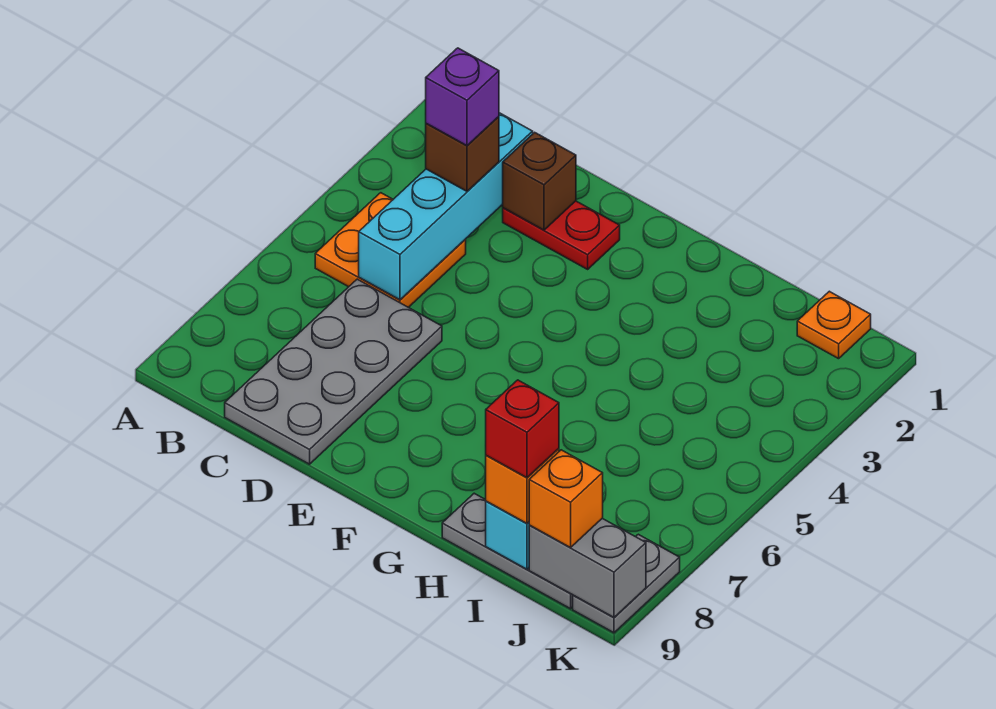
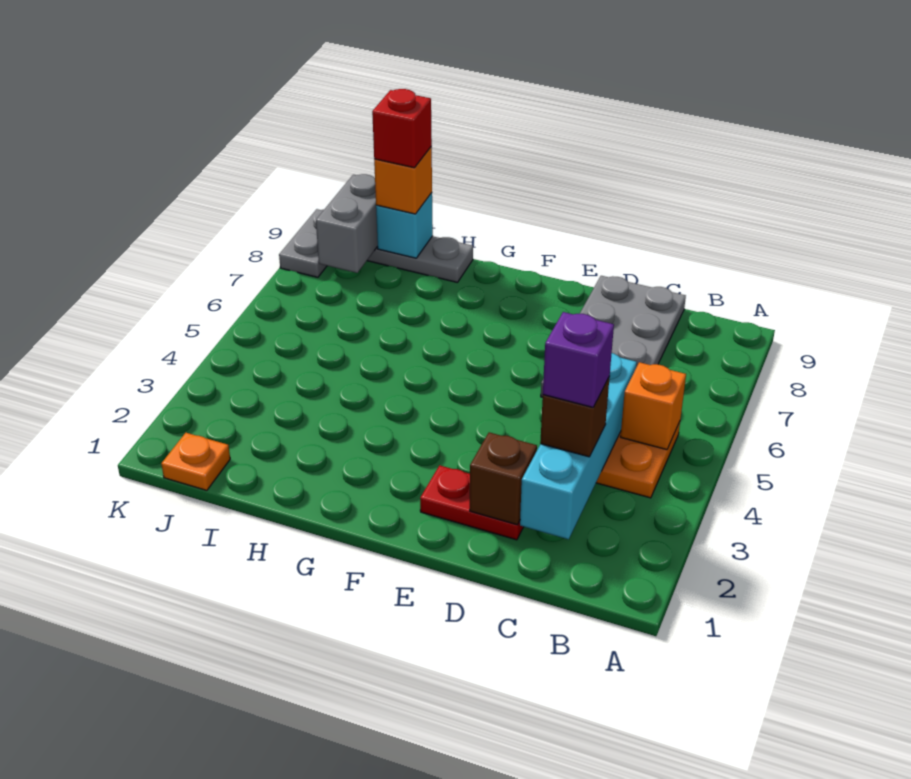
grey brick J9:K9 level 2 -> grey brick J8:J9 level 2
orange brick J9 level 3 -> orange brick B5 level 2

